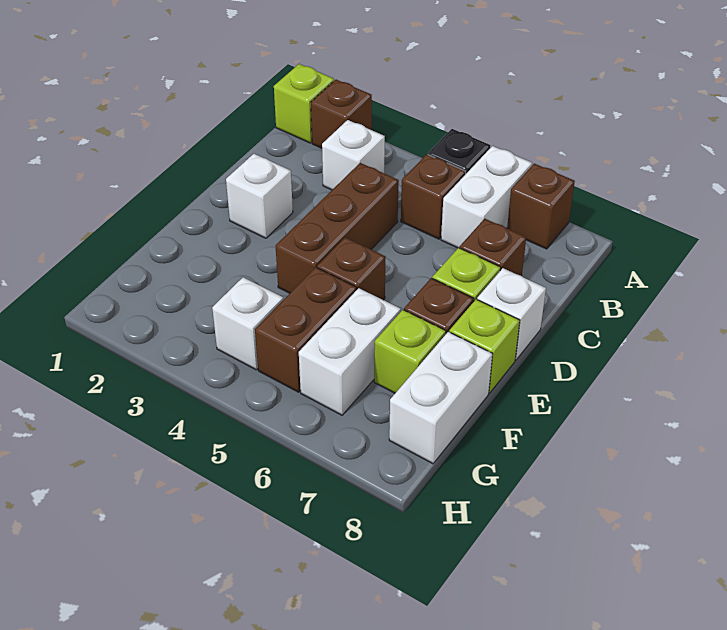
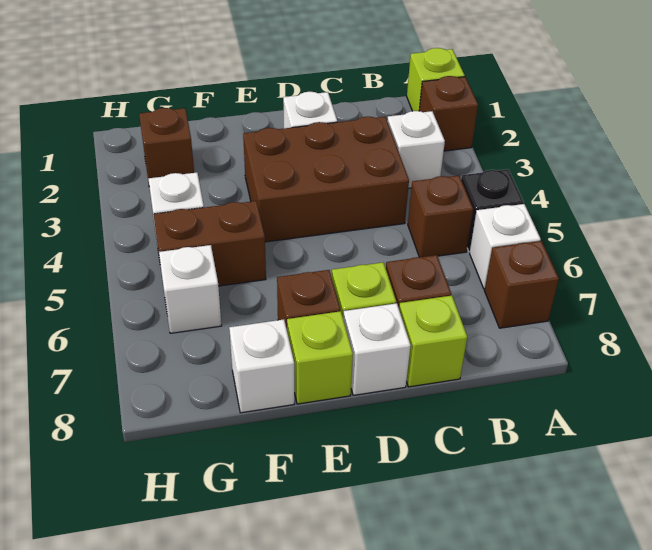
white brick A6:B6 level 1 -> white brick A6 level 1
brown brick C4:E4 level 1 -> brown brick C3:E4 level 1
brown brick E5 level 1 -> brown brick G2 level 1
white brick F6:G6 level 1 -> white brick G6 level 1
lime brick F7 level 1 -> lime brick C8 level 1
white brick F8:G8 level 1 -> white brick F8 level 1

